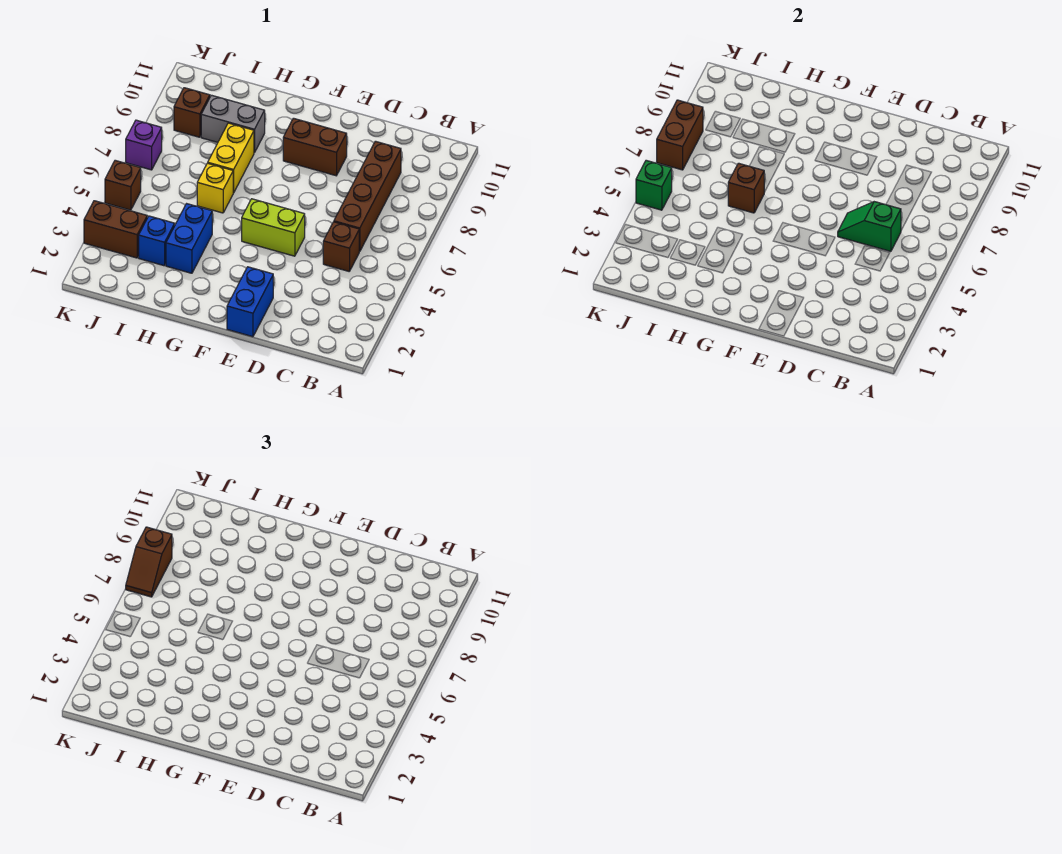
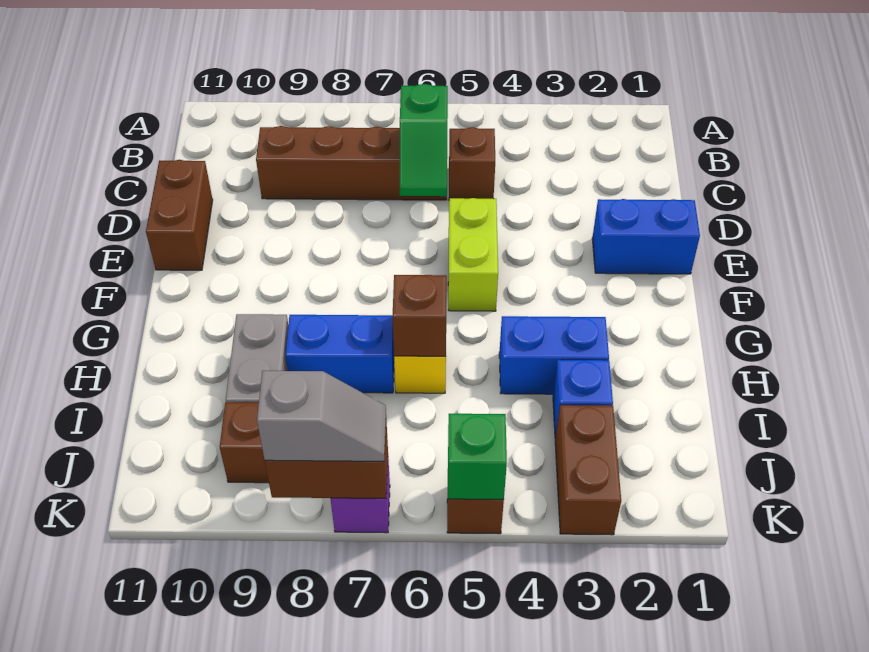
brown brick E9:F9 level 1 -> brown brick D11:E11 level 1
yellow brick H7:H8 level 1 -> blue brick H7:H8 level 1
brown slope K7:K8 level 3 top 8 -> grey slope K7:K8 level 3 top 8

